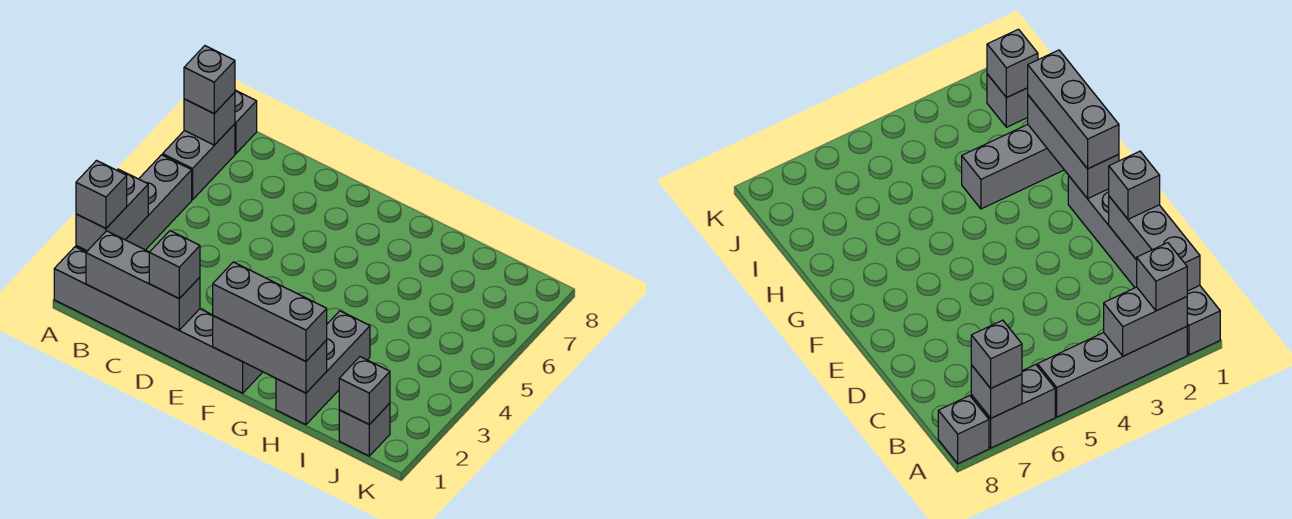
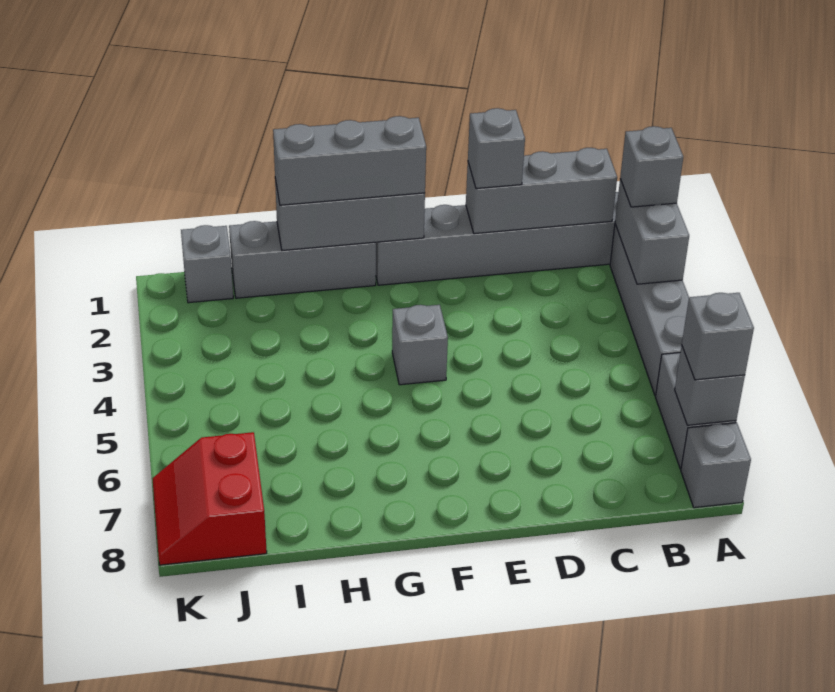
grey brick H1:H3 level 1 -> grey brick G1:I1 level 1
grey brick J1 level 2 -> grey brick F4 level 1
none -> red slope J7:K8 level 1 top J

